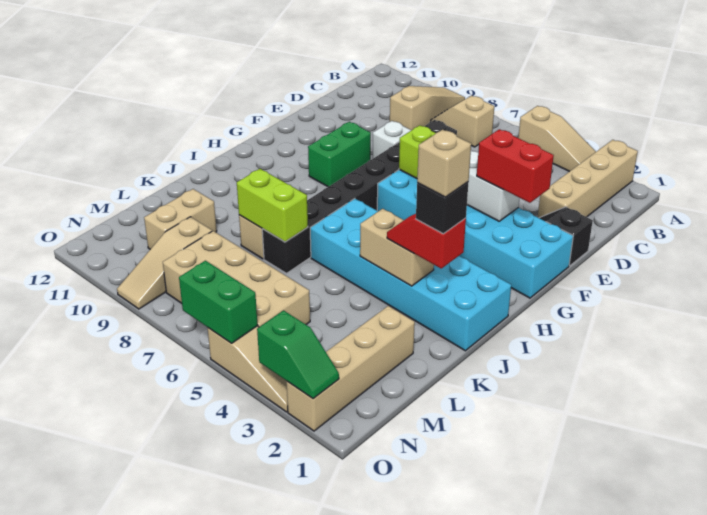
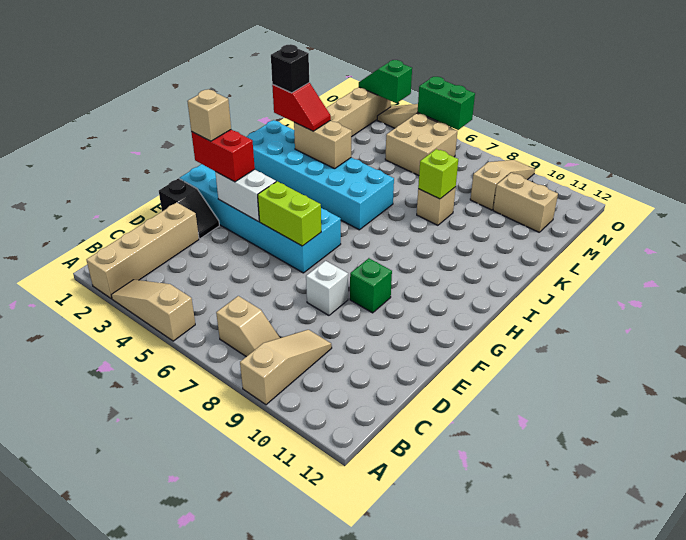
tan slope A9:C9 level 1 top C -> tan slope A9:C9 level 1 top A
black brick D7:K7 level 1 -> none
green brick F9:G9 level 1 -> green brick F9 level 1
tan brick J2 level 5 -> tan brick F2 level 4
lime brick K7:K8 level 2 -> lime brick K8 level 2
tan brick L10:M10 level 1 -> tan brick M10:M11 level 1
tan brick M5:N8 level 1 -> tan brick M5:N6 level 1

